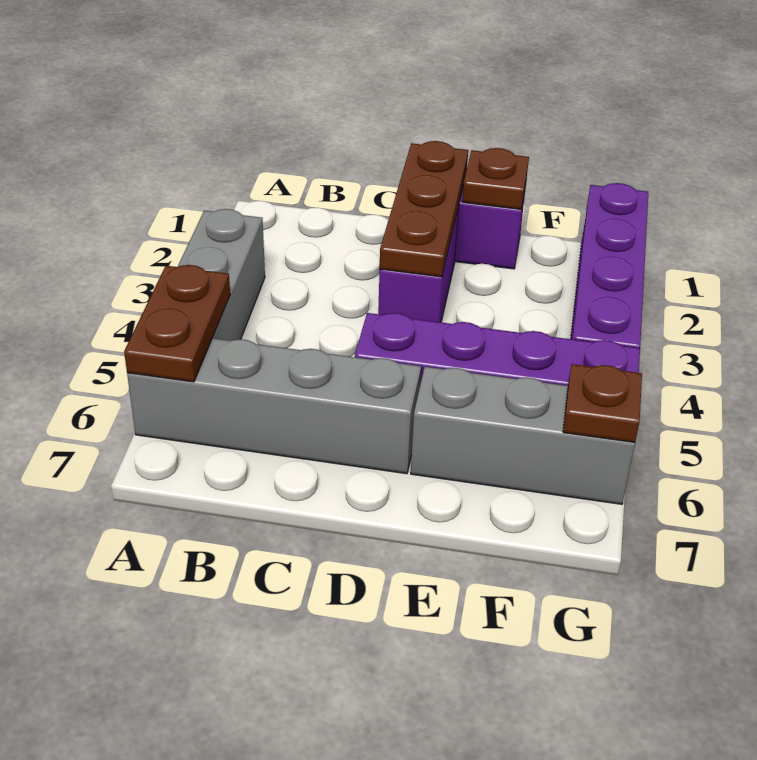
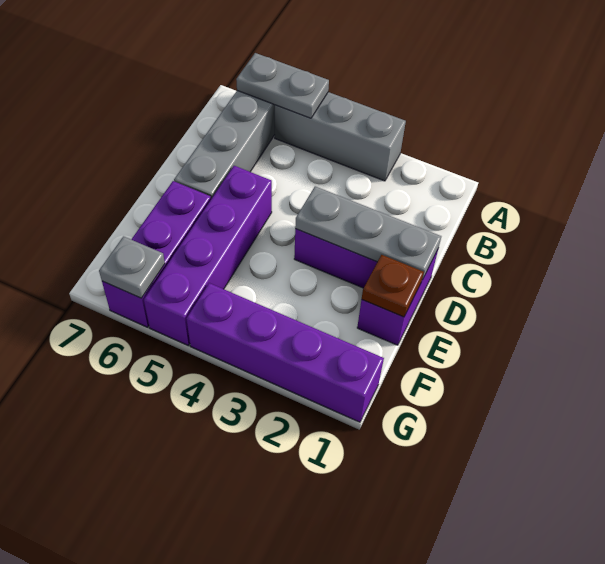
brown plate A5:A6 level 2 -> grey plate A5:A6 level 2
brown plate D1:D3 level 2 -> grey plate D1:D3 level 2
grey brick E6:G6 level 1 -> purple brick E6:G6 level 1
brown plate G6 level 2 -> grey plate G6 level 2

